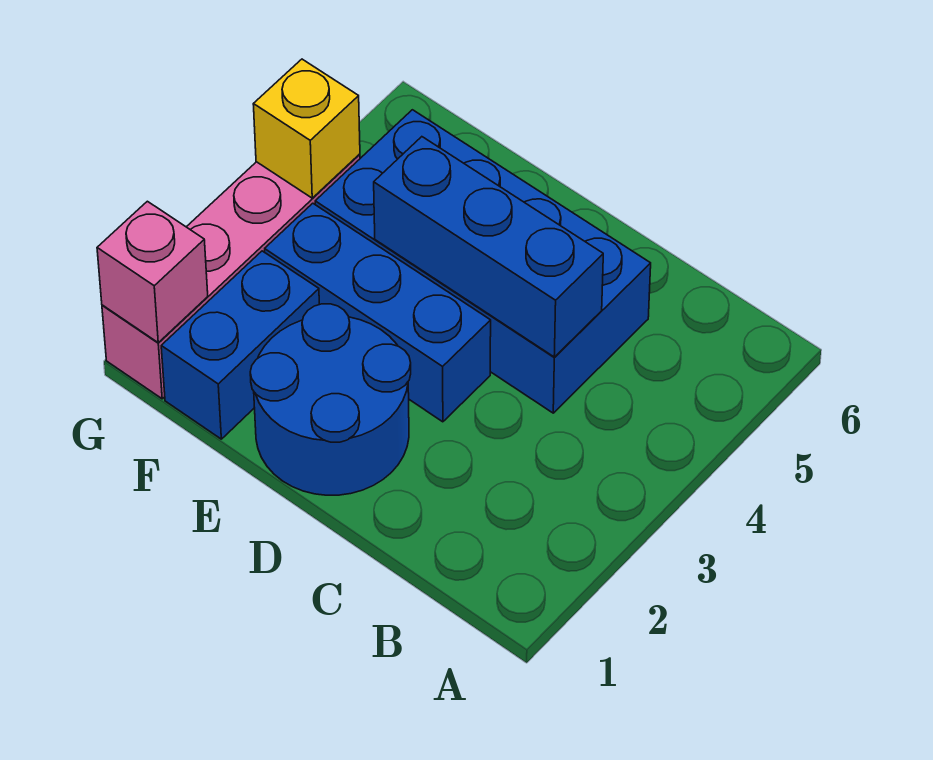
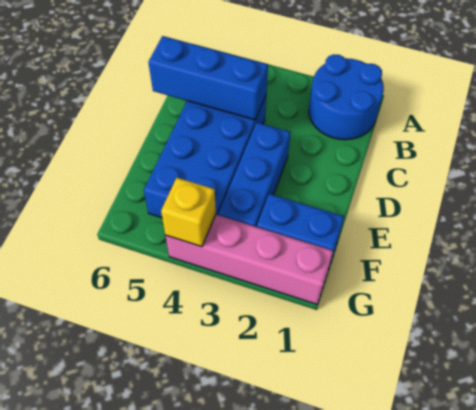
blue brick C4:E4 level 2 -> blue brick C4:C6 level 2
blue round brick D1:E2 level 1 -> blue round brick A1:B2 level 1
pink brick G1 level 2 -> none

